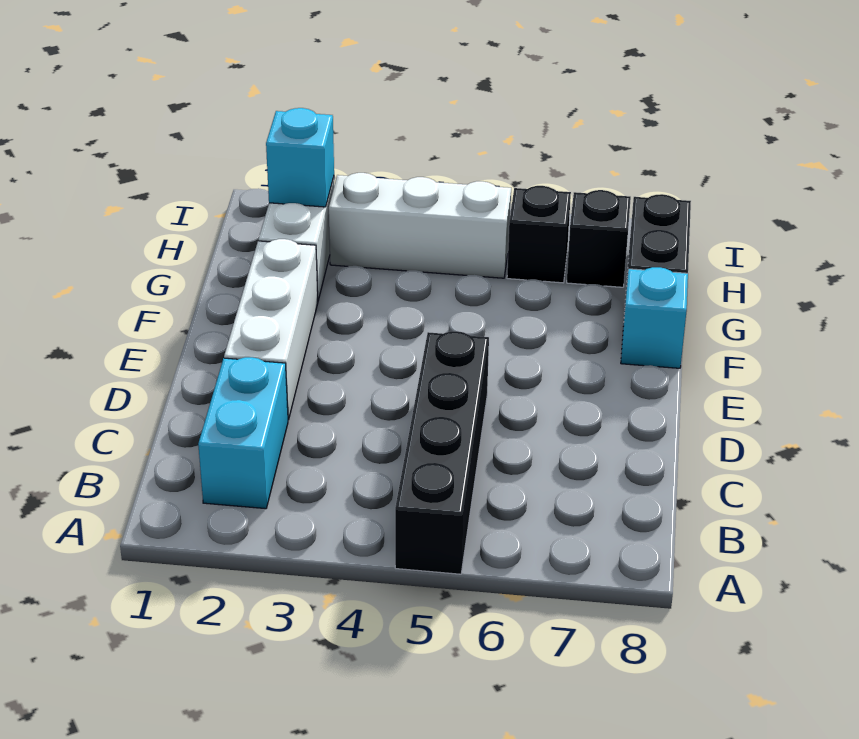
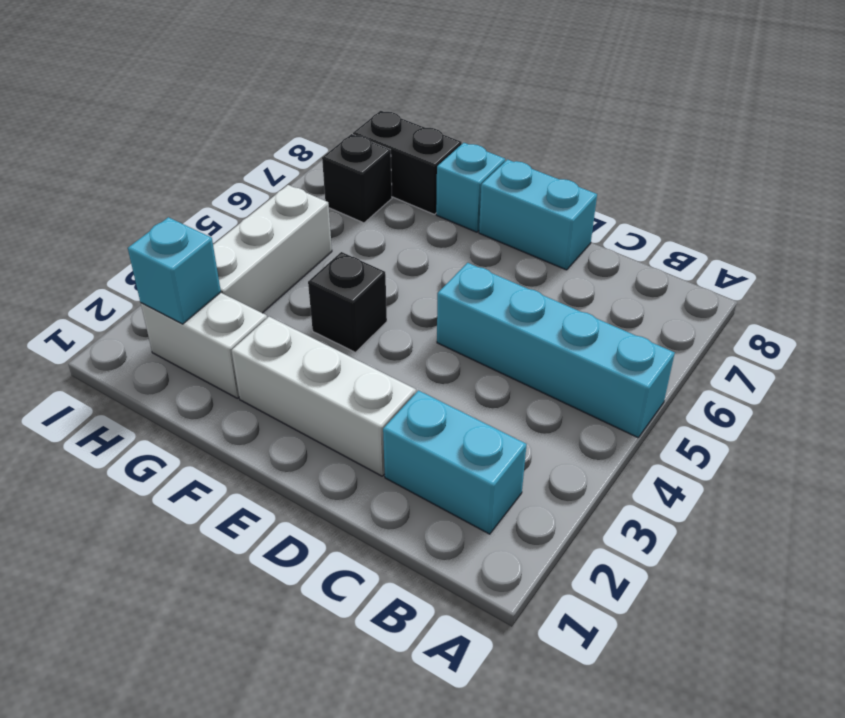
black brick A5:D5 level 1 -> cyan brick A5:D5 level 1
none -> cyan brick D8:E8 level 1
black brick H6 level 1 -> black brick F4 level 1

